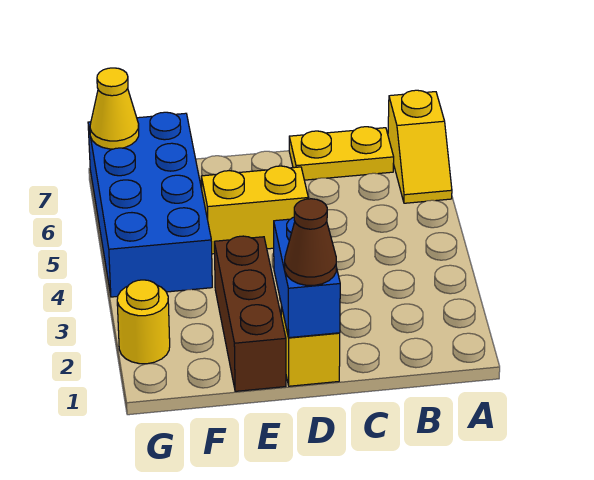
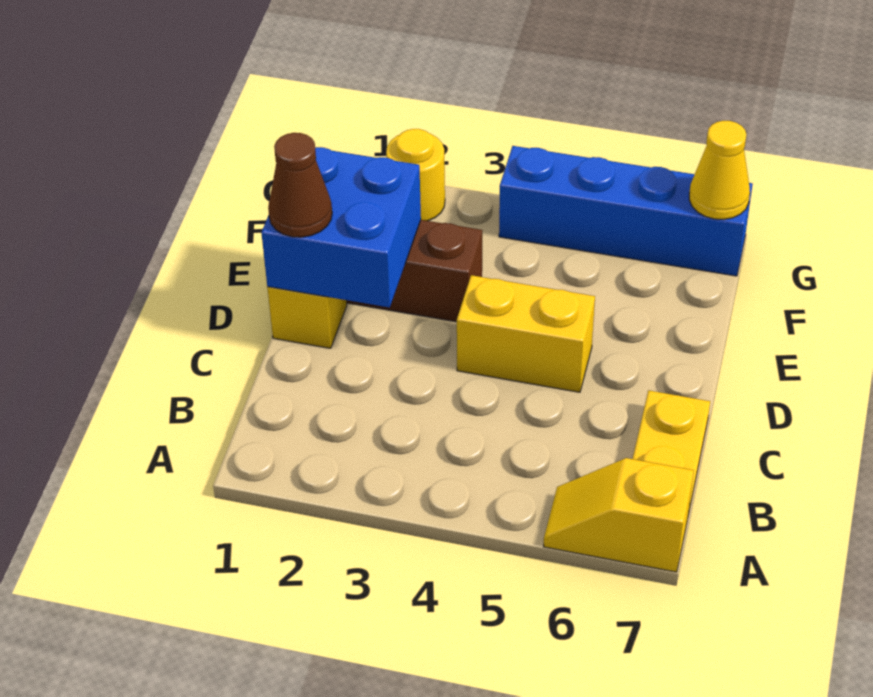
blue brick D1:D2 level 2 -> blue brick D1:E2 level 2
yellow brick D5:E5 level 1 -> yellow brick D4:D5 level 1
blue brick F4:G7 level 1 -> blue brick G4:G7 level 1

